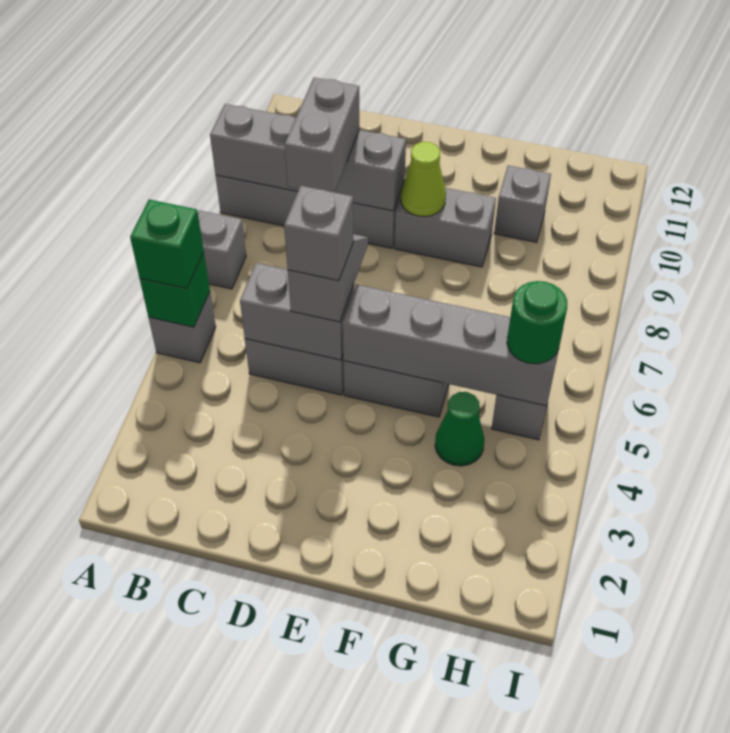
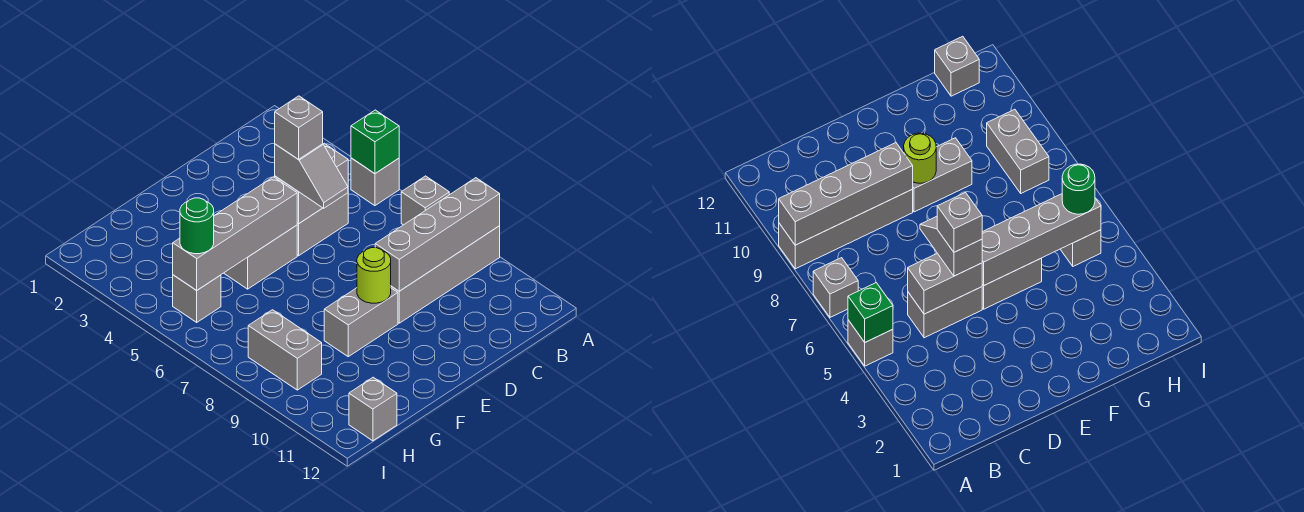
green brick A5 level 3 -> none
grey brick C8:C9 level 3 -> grey brick H8:H9 level 1
lime cone E9 level 2 -> lime round brick E9 level 2
green cone G4 level 1 -> none
grey brick G10 level 1 -> grey brick H12 level 1

